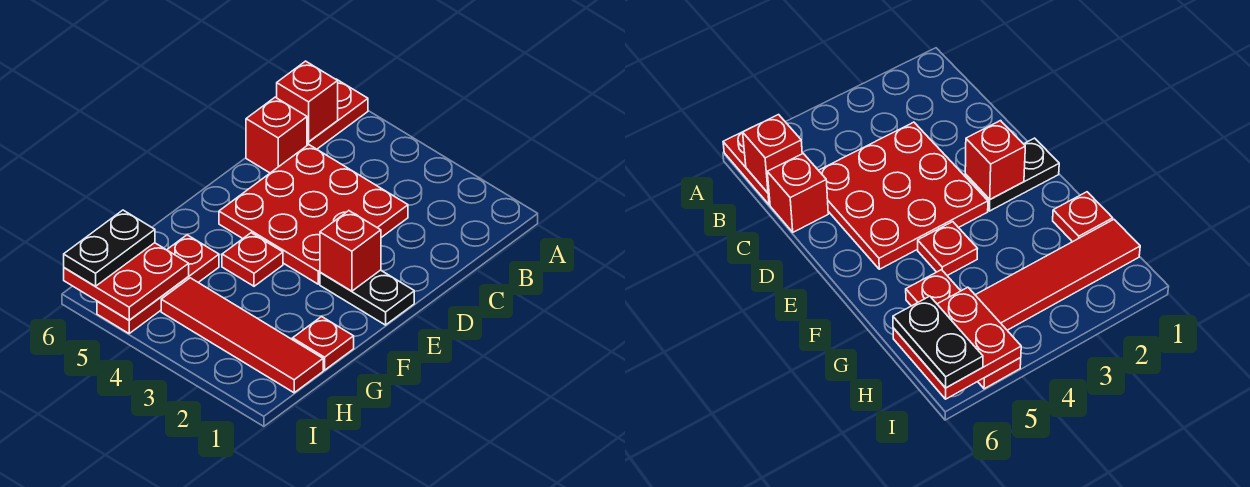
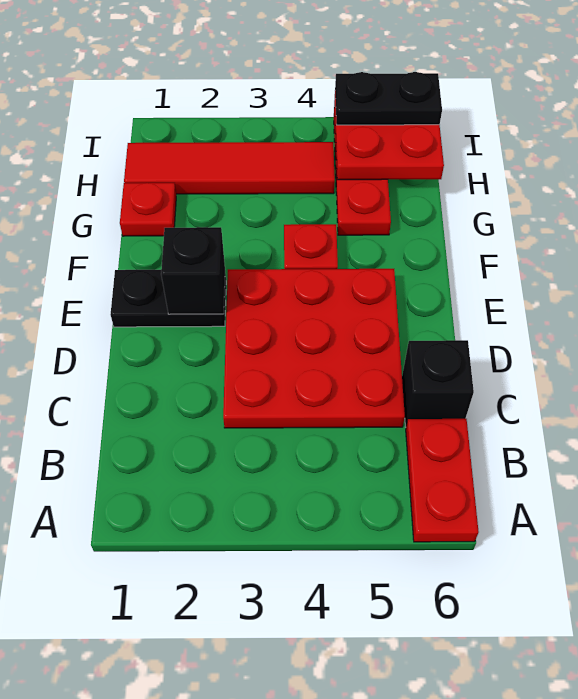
red brick B6 level 2 -> none
red brick C6 level 1 -> black brick C6 level 1
red brick E2 level 2 -> black brick E2 level 2
black plate H6:I6 level 3 -> black plate I5:I6 level 3

